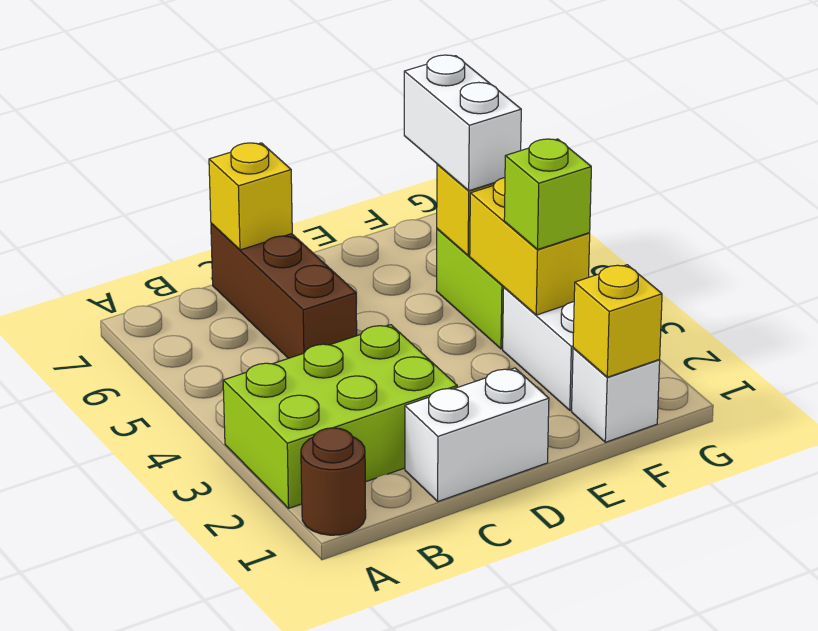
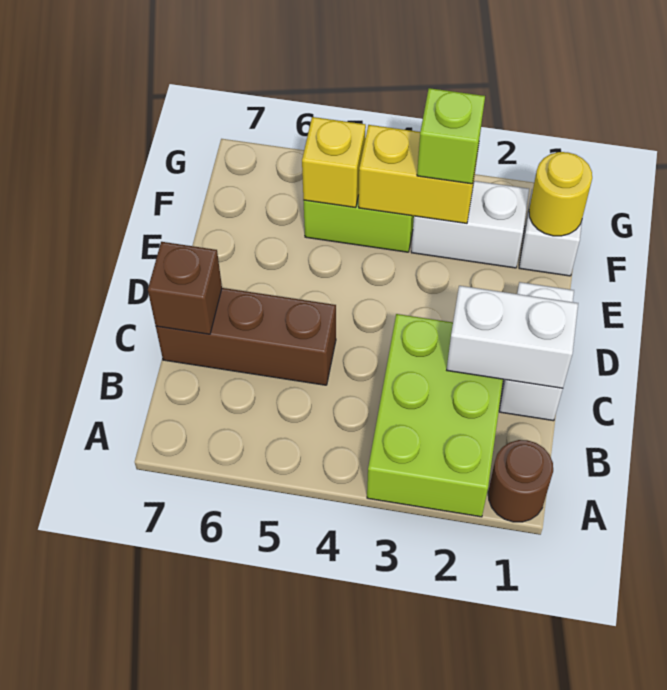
yellow brick C7 level 2 -> brown brick C7 level 2
yellow brick F1 level 2 -> yellow round brick F1 level 2
white brick F5:F6 level 3 -> white brick C1:C2 level 2

